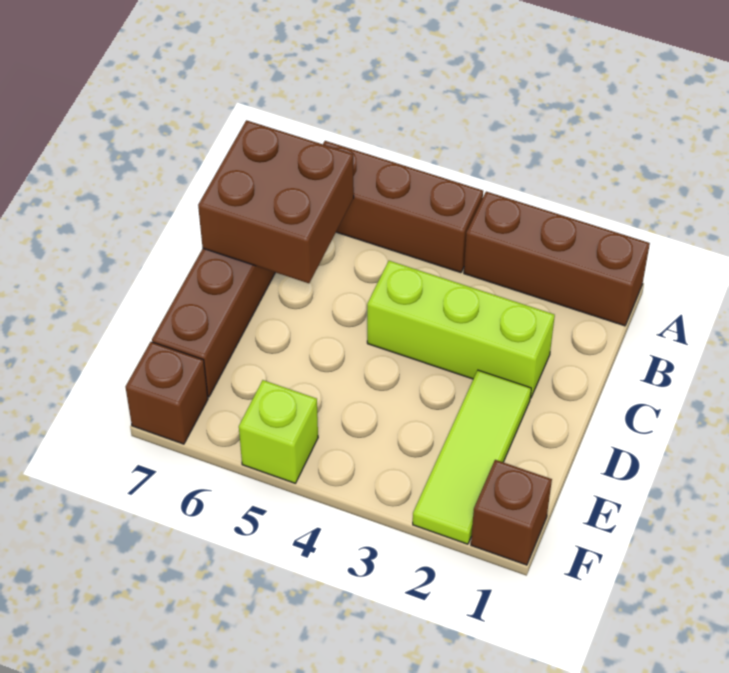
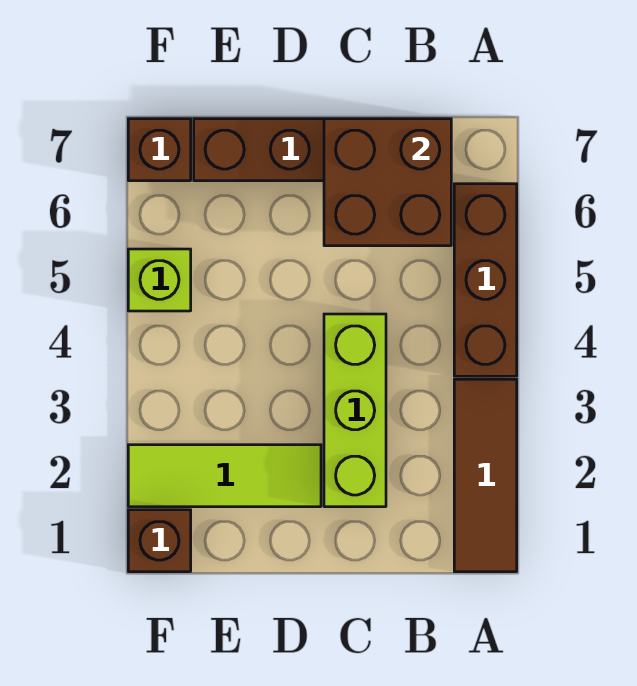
brown brick A1:A3 level 1 -> brown tile A1:A3 level 1

